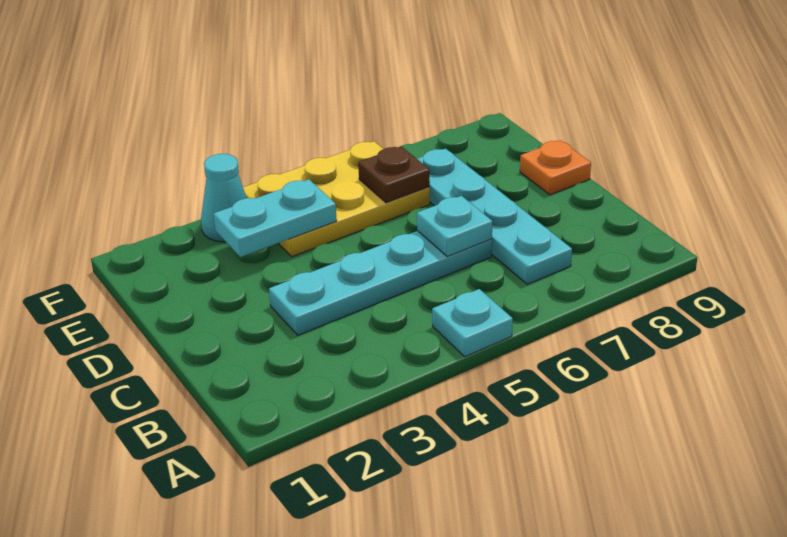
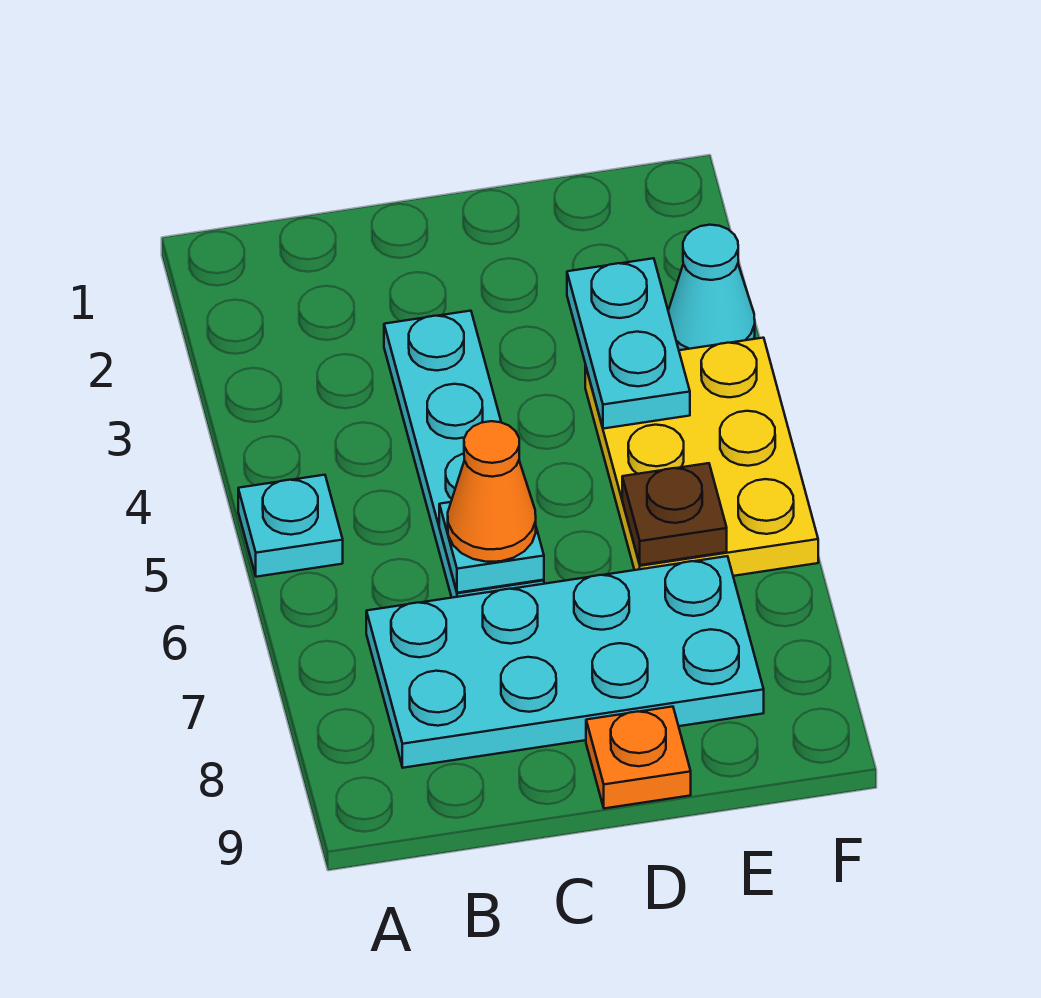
cyan plate B7:E7 level 1 -> cyan plate B7:E8 level 1
none -> orange cone C6 level 3

